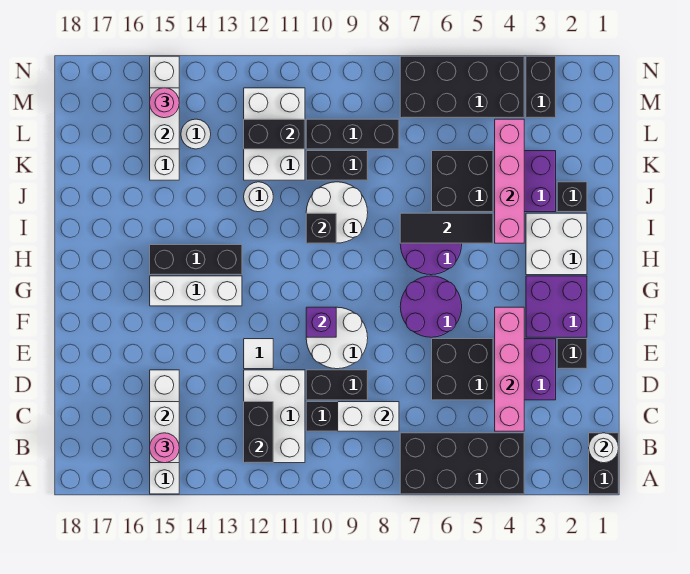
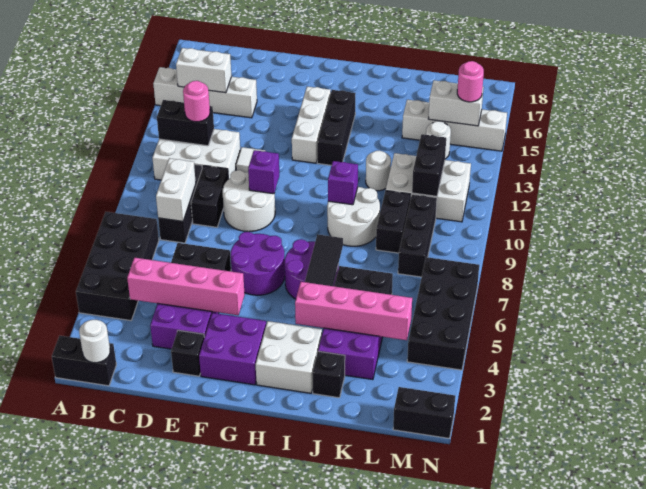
pink round brick B15 level 3 -> pink round brick C12 level 3
black brick I10 level 2 -> purple brick I10 level 2
black brick M3:N3 level 1 -> black brick M1:N1 level 1

